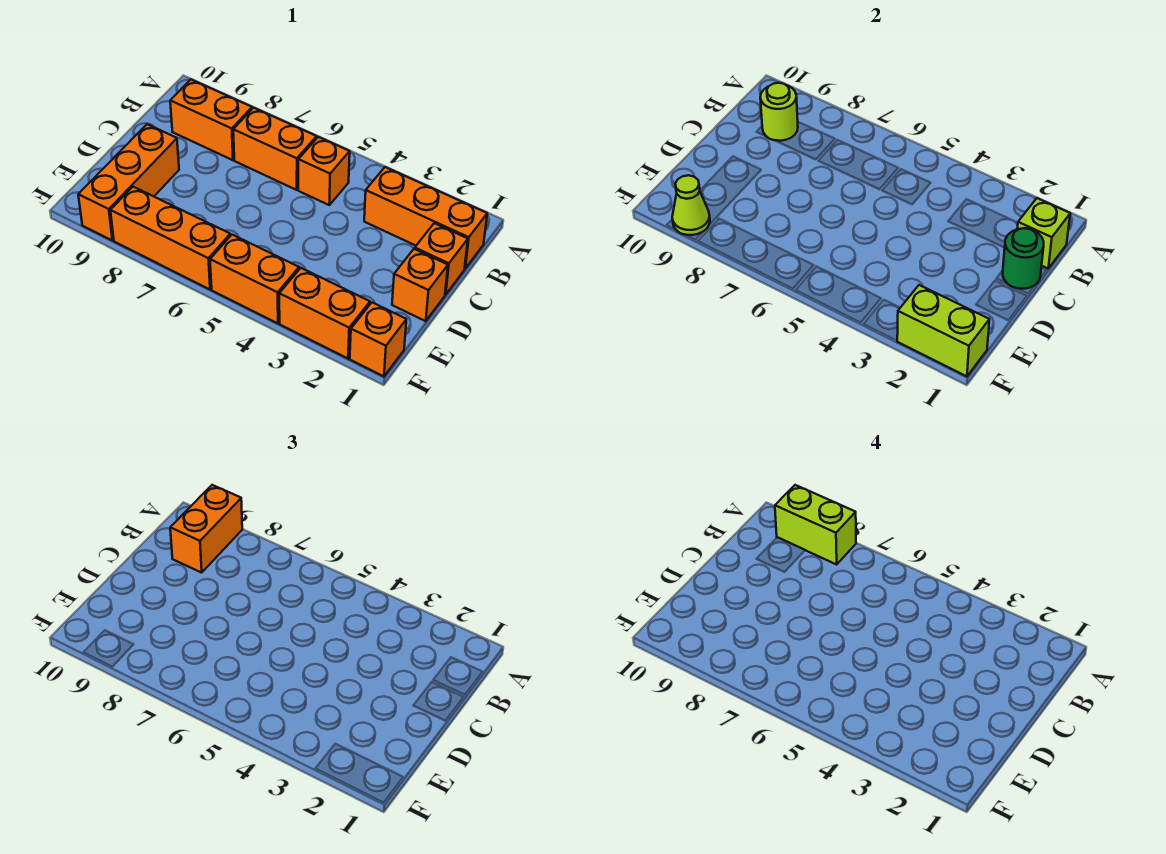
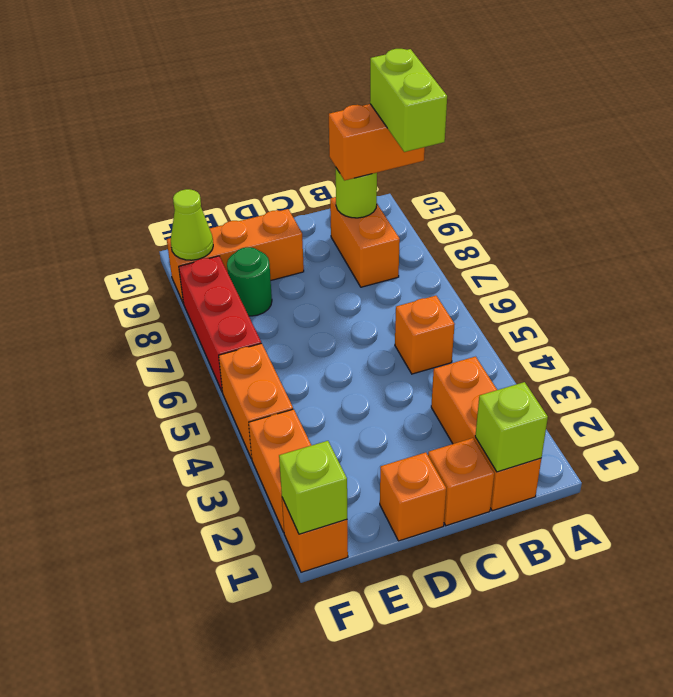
orange brick B6:B7 level 1 -> none
green round brick C1 level 2 -> green round brick E8 level 1
lime brick F1:F2 level 2 -> lime brick F1 level 2
orange brick F6:F8 level 1 -> red brick F6:F8 level 1

